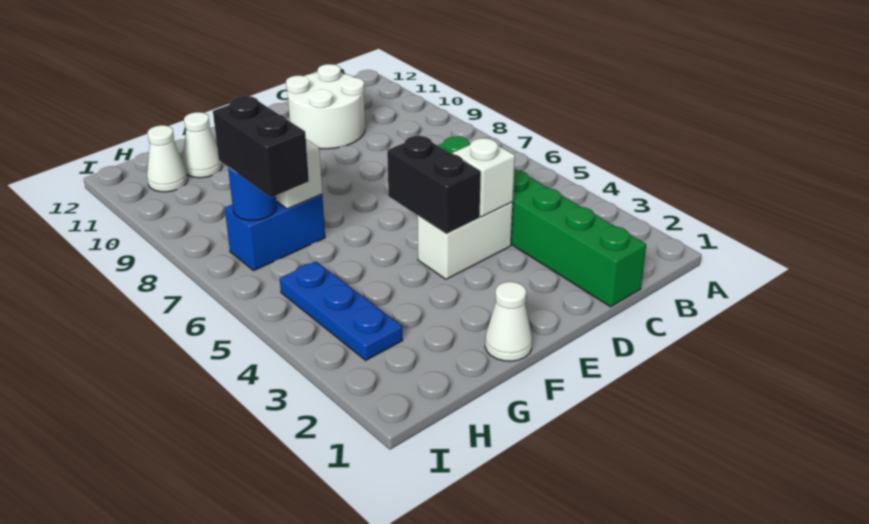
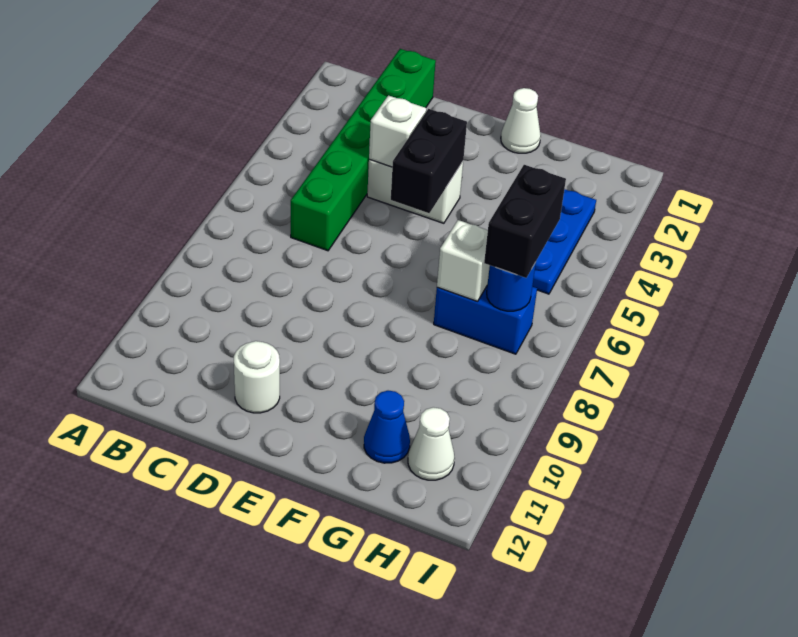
white round brick C10:D11 level 1 -> white round brick D11 level 1
white cone G11 level 1 -> blue cone G11 level 1

